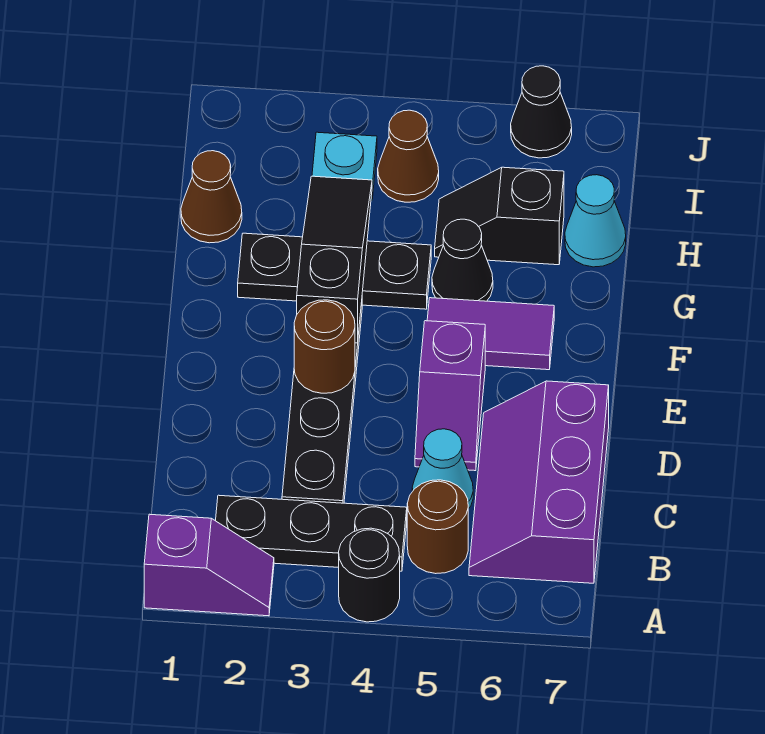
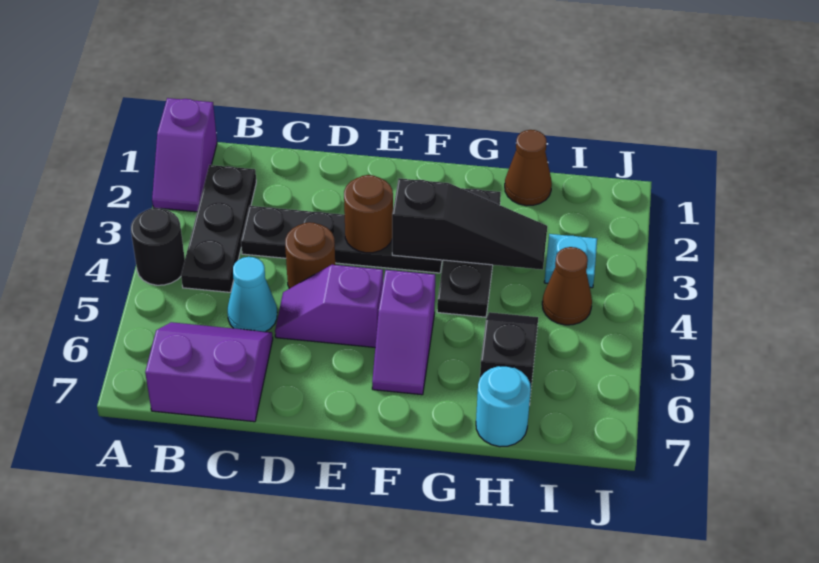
brown round brick B5 level 1 -> brown round brick D4 level 1
purple slope B6:D7 level 1 top 7 -> purple slope B6:C7 level 1 top 7
purple tile F5:F6 level 1 -> purple slope F5:F6 level 1 top 5
black cone G5 level 1 -> none
cyan cone H7 level 1 -> cyan round brick H7 level 1
black cone J6 level 1 -> none

